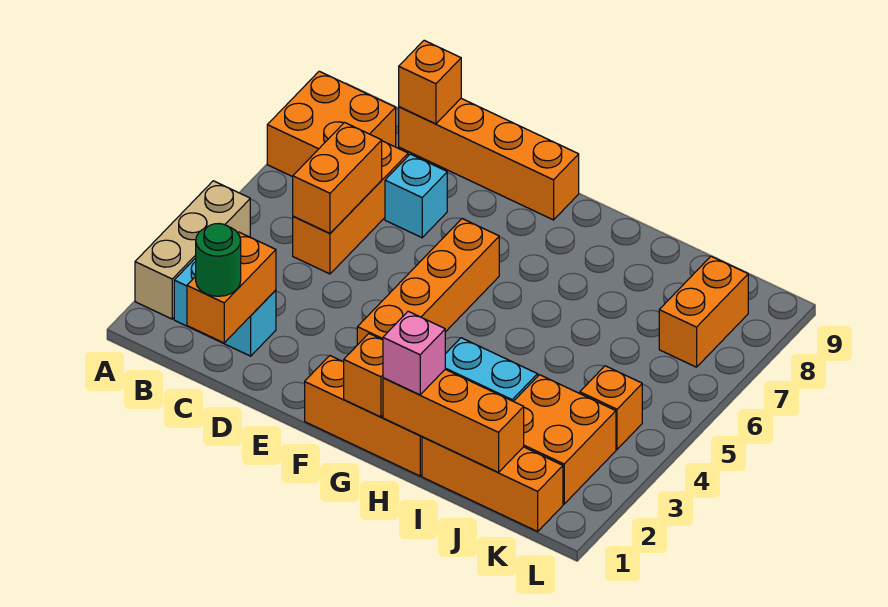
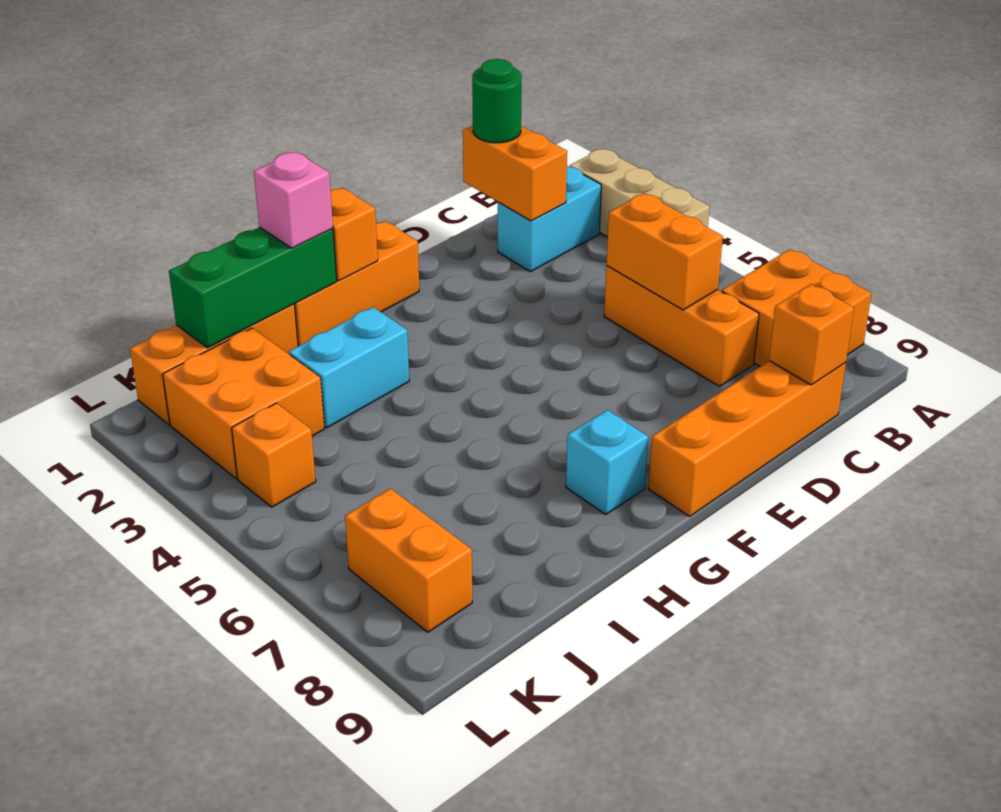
cyan brick D7 level 1 -> cyan brick G8 level 1
orange brick F3:F6 level 1 -> none
orange brick H1:J1 level 2 -> green brick H1:J1 level 2

